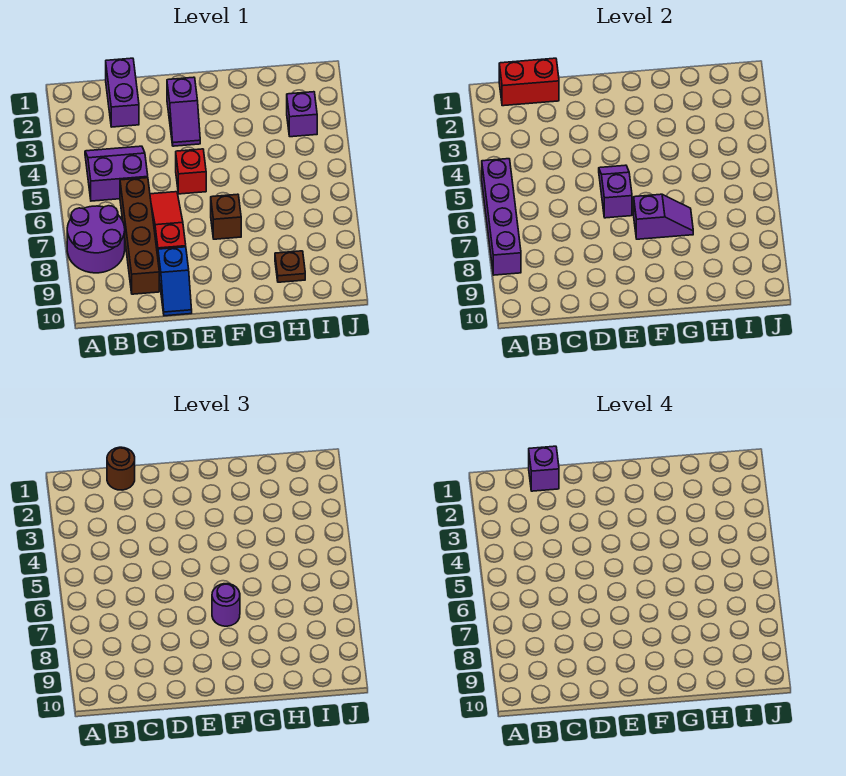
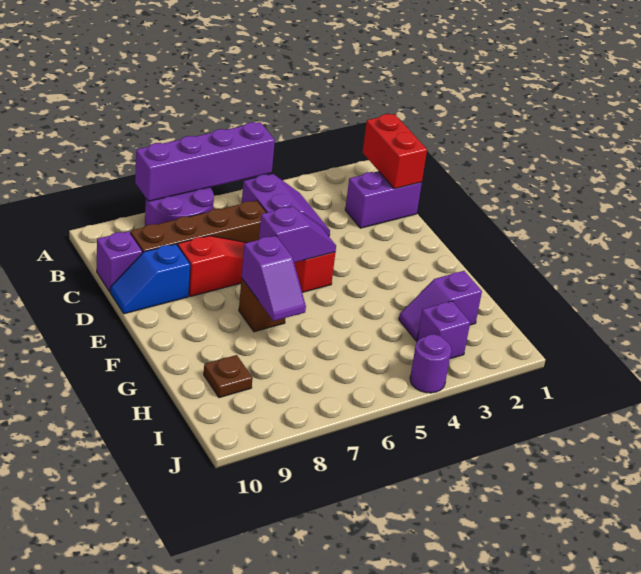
brown round brick C1 level 3 -> none
purple brick C1 level 4 -> purple brick C10 level 1
purple slope E2:E3 level 1 top 2 -> purple slope H2:H3 level 1 top 2
purple round brick F7 level 3 -> purple round brick J4 level 1

